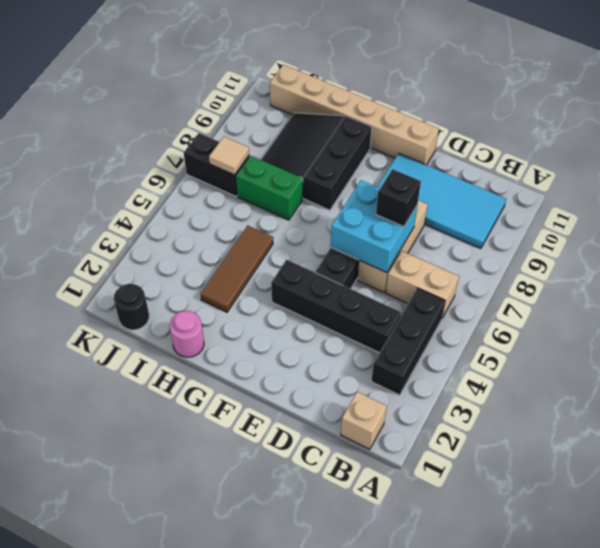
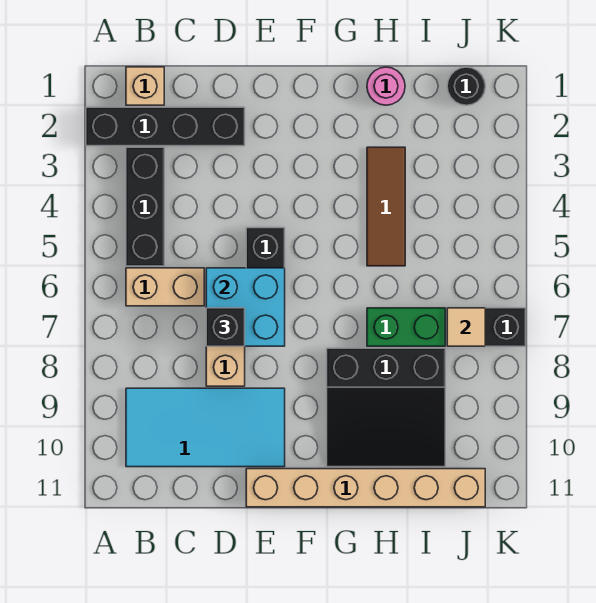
black brick C4:F4 level 1 -> black brick A2:D2 level 1
black slope G8:I10 level 1 top G -> black slope G8:I10 level 1 top 8

